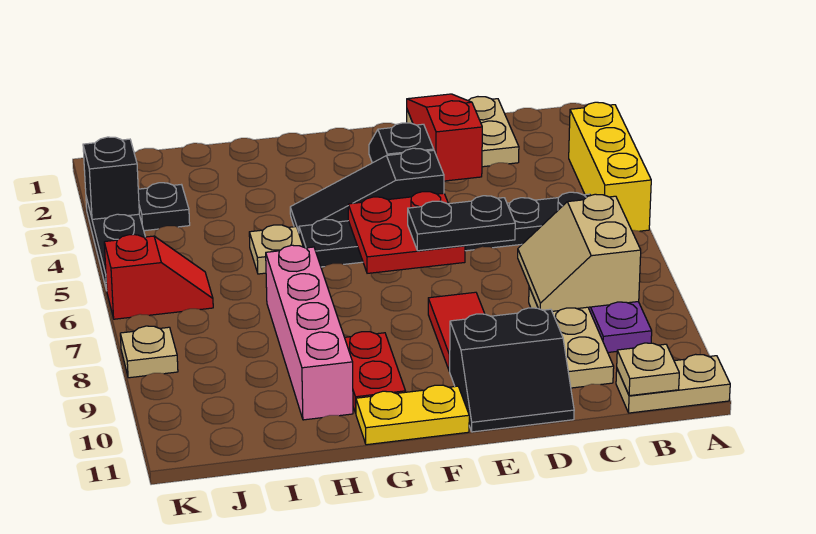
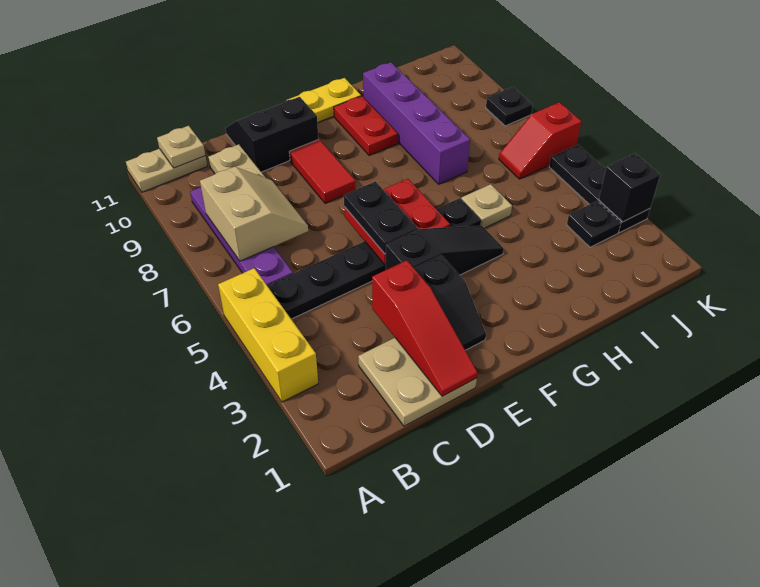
black plate D6:E6 level 3 -> black plate E5:E6 level 3
pink brick H7:H10 level 1 -> purple brick H7:H10 level 1
tan plate K8 level 1 -> black plate K8 level 1

